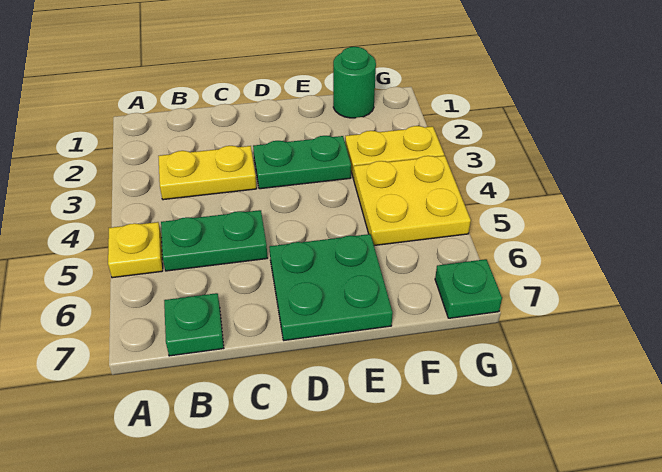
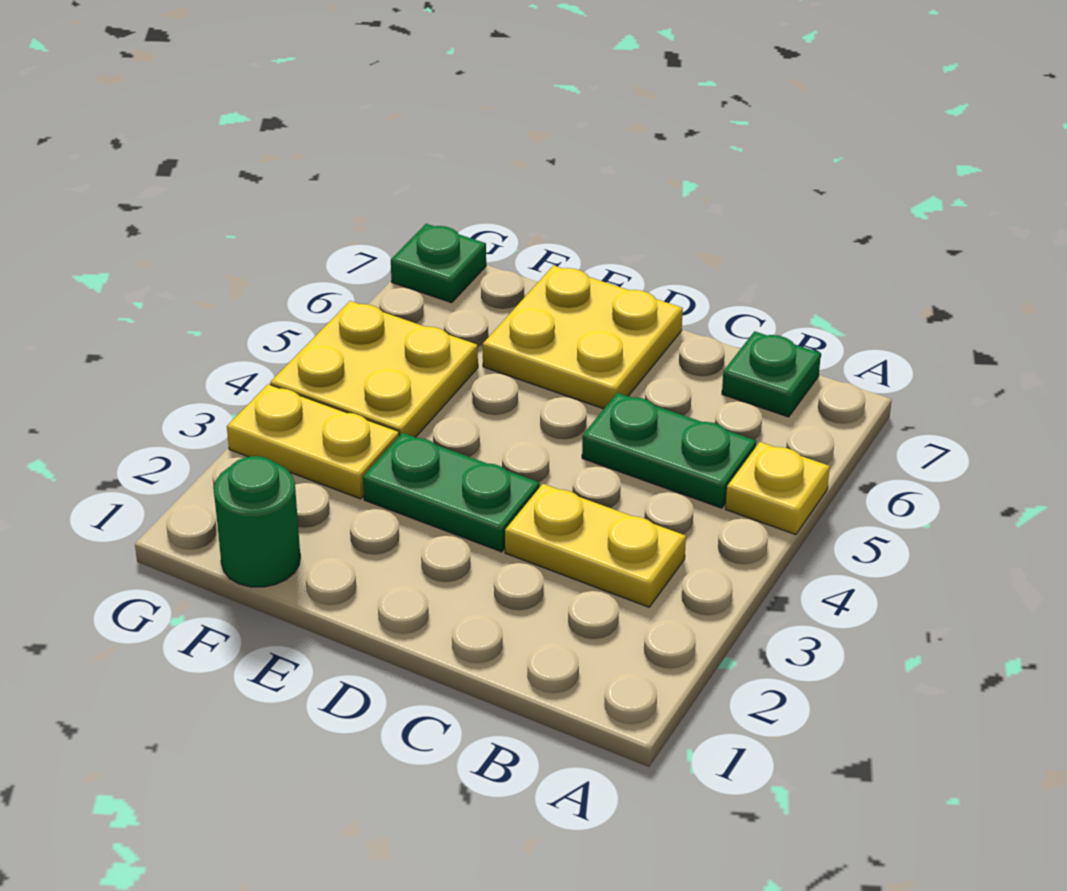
green plate D6:E7 level 1 -> yellow plate D6:E7 level 1

